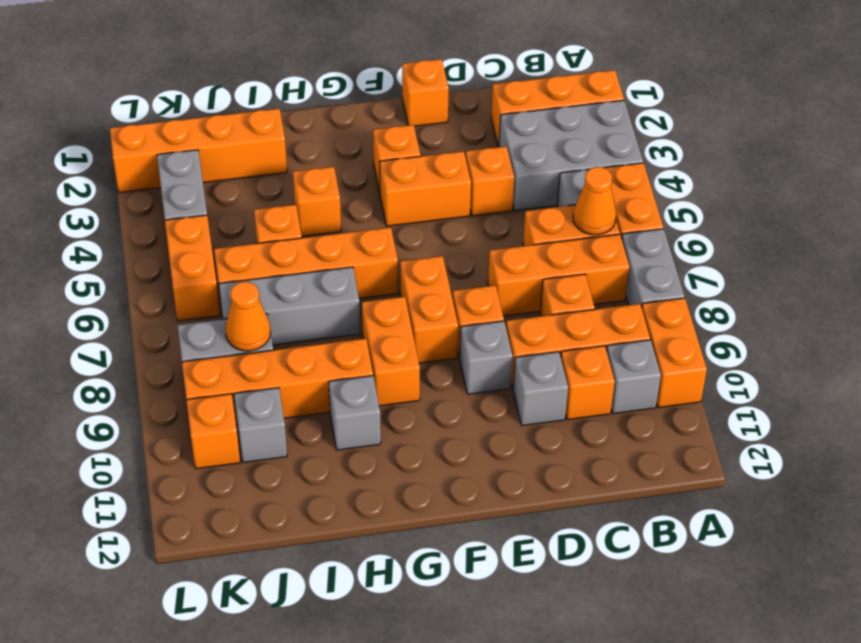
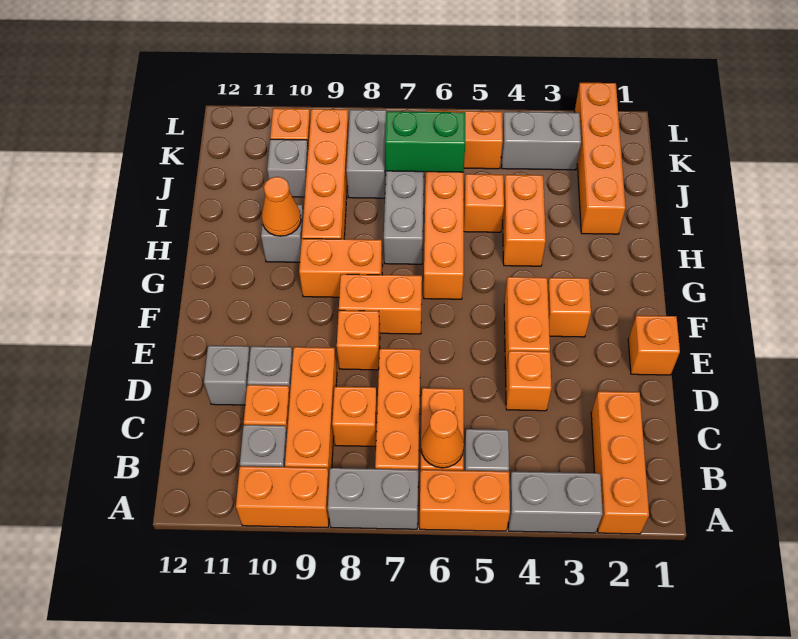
grey brick A3:C4 level 1 -> grey brick A3:A4 level 1
grey brick E9 level 1 -> grey brick D11 level 1
orange brick H4 level 1 -> orange brick H4:I4 level 1
none -> green brick J6:J7 level 2
orange cone J8 level 2 -> orange cone H10 level 2

